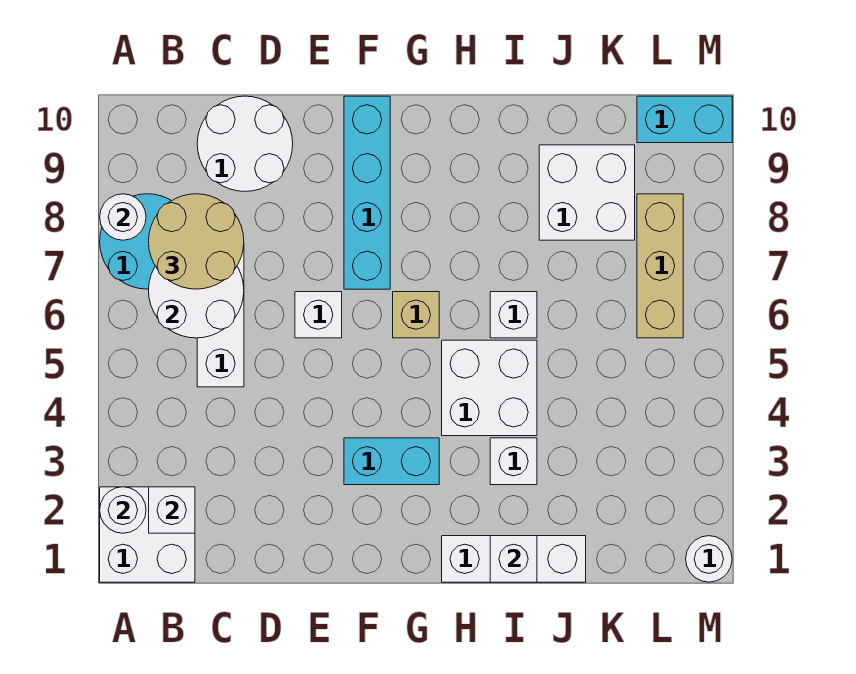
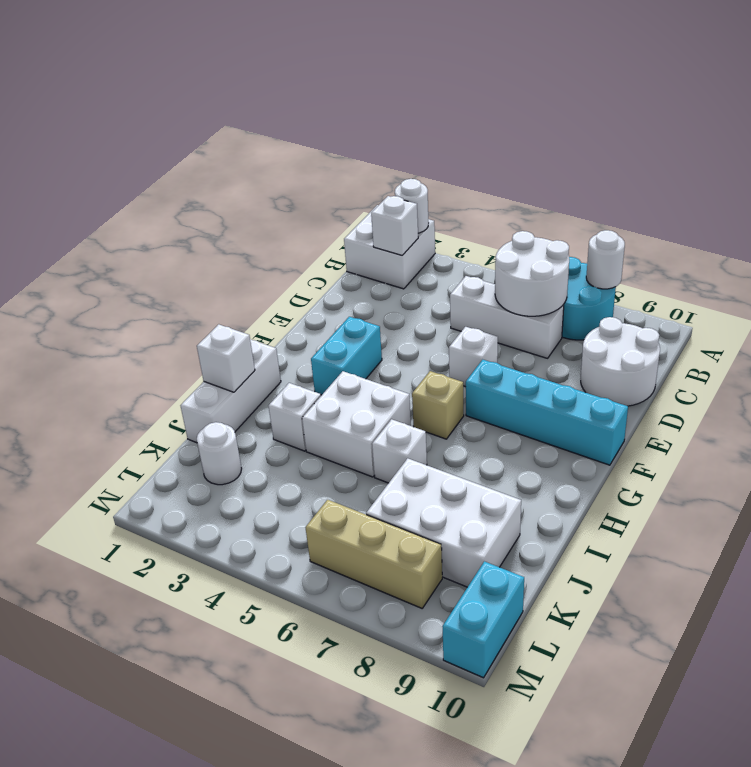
tan round brick B7:C8 level 3 -> none
white brick J8:K9 level 1 -> white brick J7:K9 level 1
white round brick M1 level 1 -> white round brick K2 level 1

